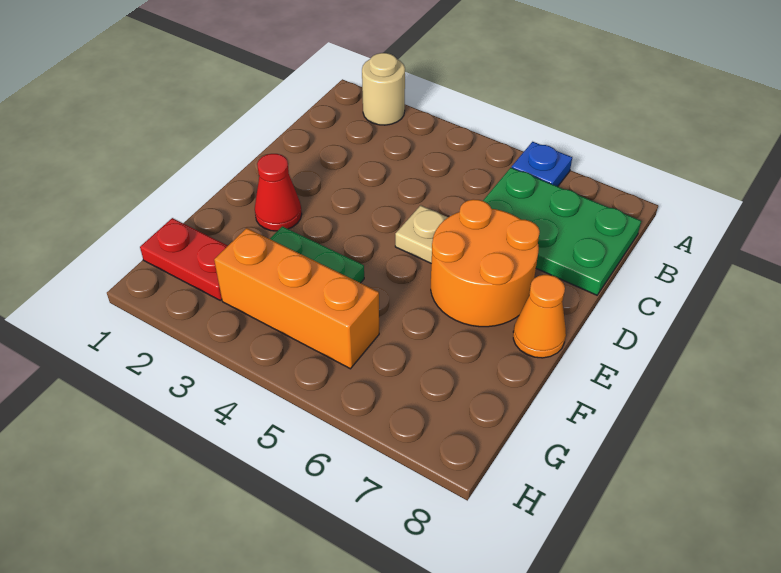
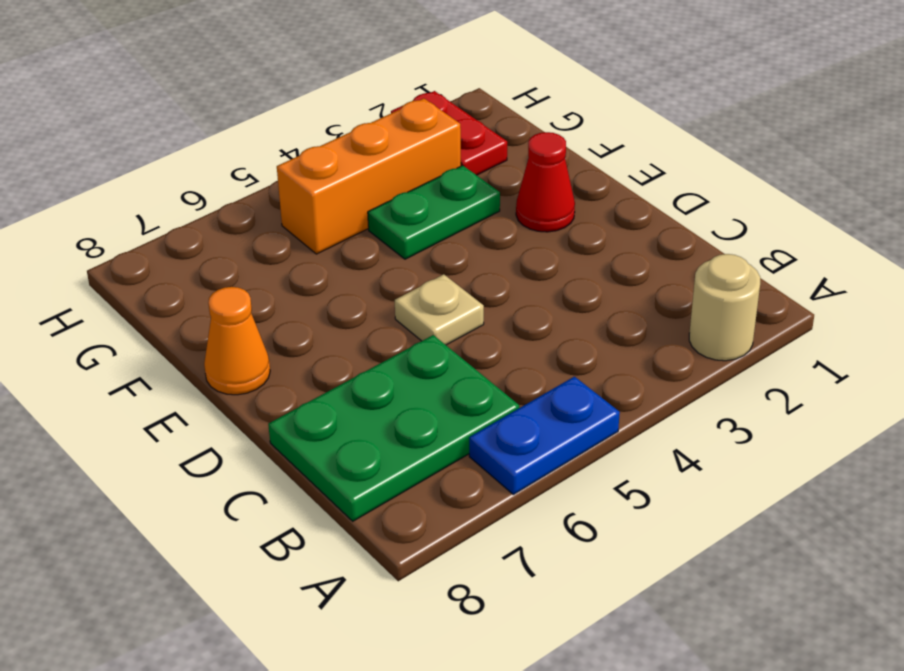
blue plate A6 level 1 -> blue plate A5:A6 level 1
orange round brick D6:E7 level 1 -> none
red plate G1:G2 level 1 -> red plate G2:H2 level 1

